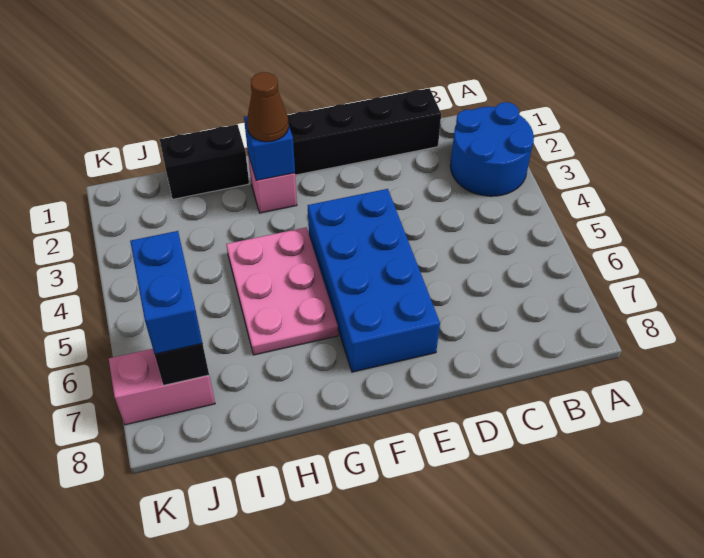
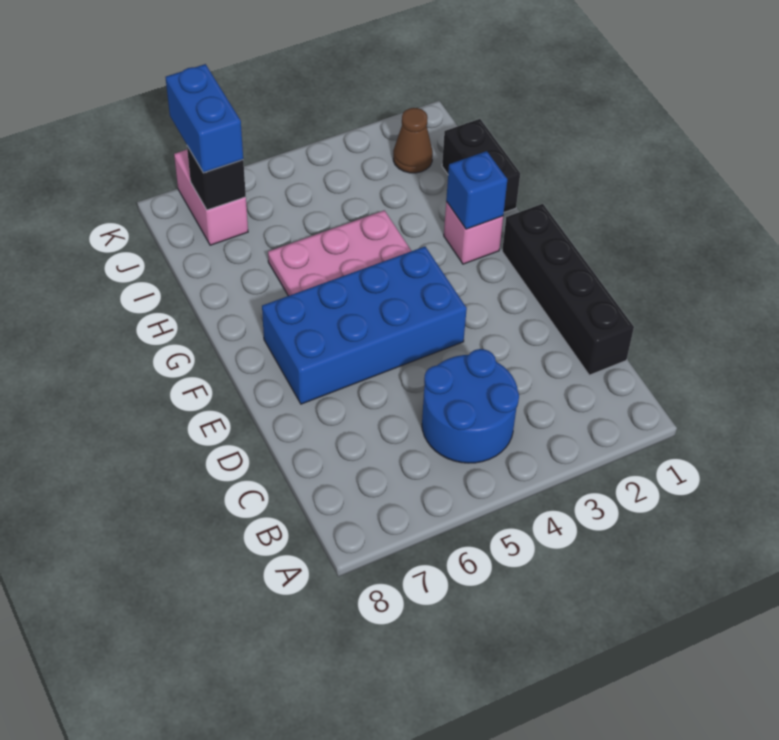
blue round brick A2:B3 level 1 -> blue round brick B4:C5 level 1
brown cone G2 level 3 -> brown cone J2 level 1
blue brick J6:J7 level 3 -> blue brick J7:K7 level 3

